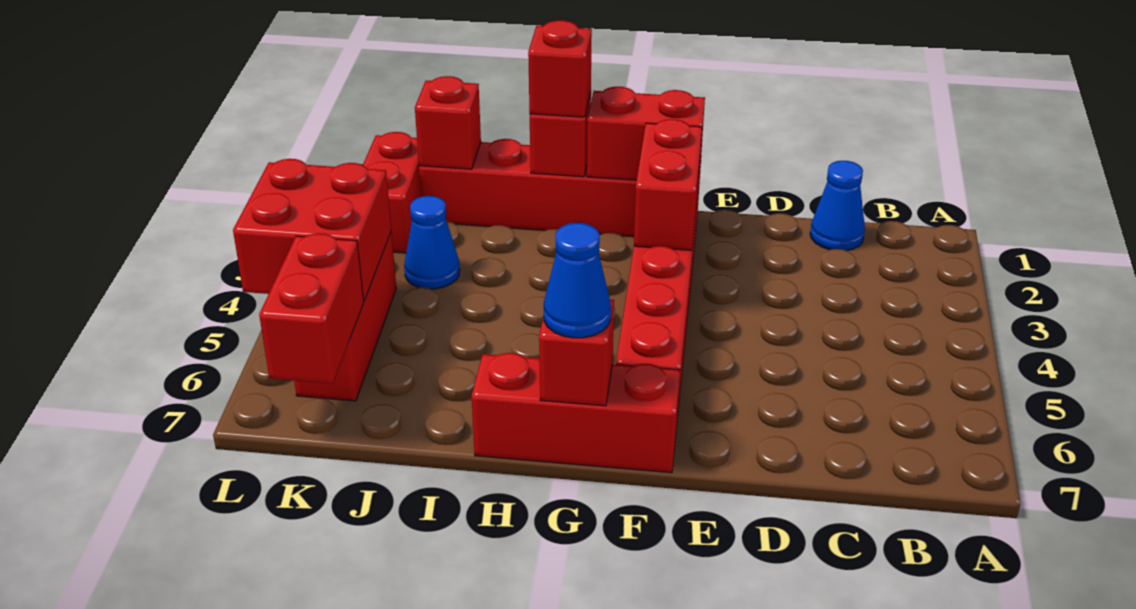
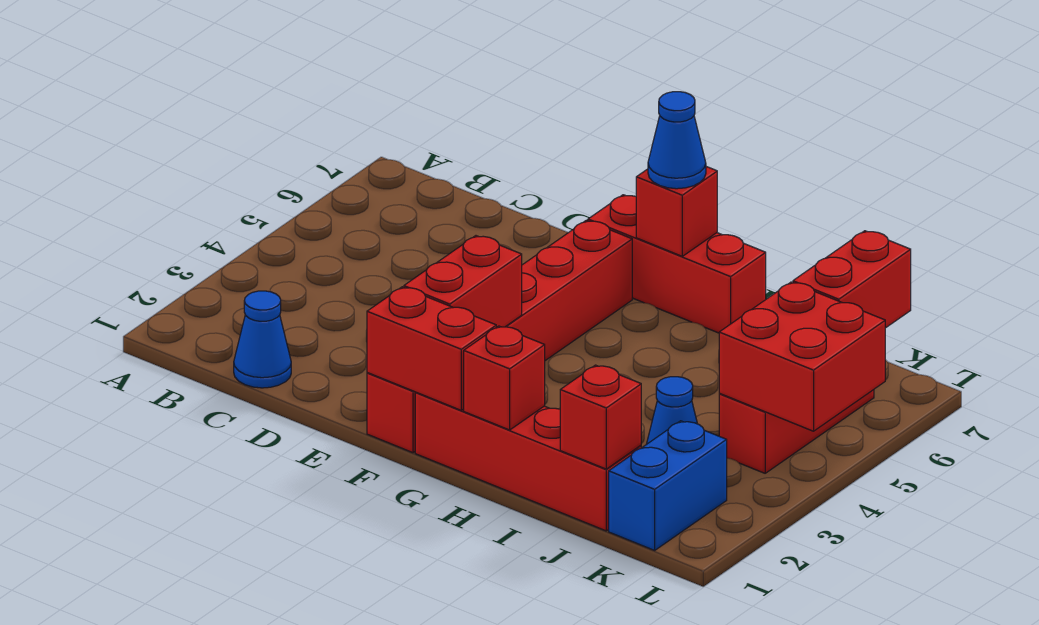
red brick H1 level 3 -> none
red brick K1:K2 level 1 -> blue brick K1:K2 level 1

